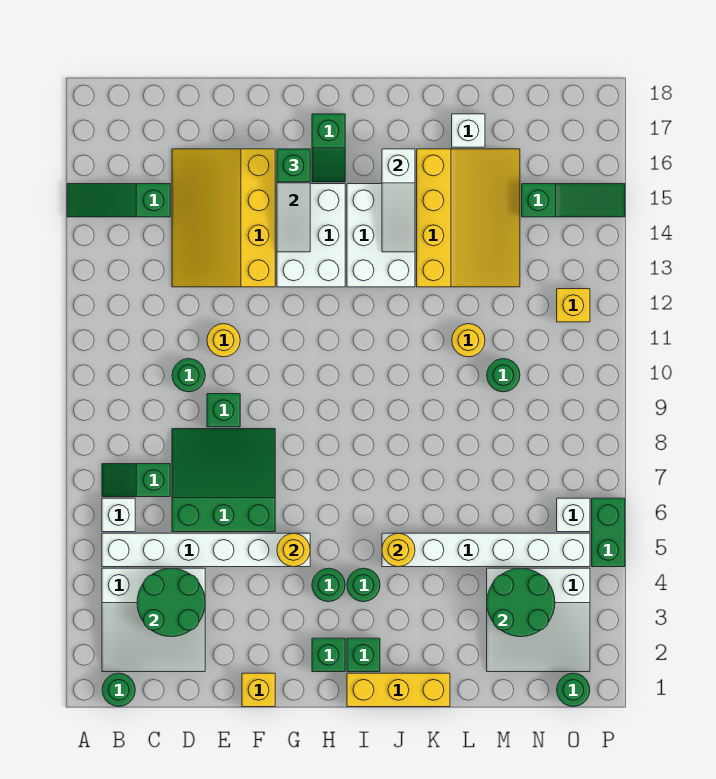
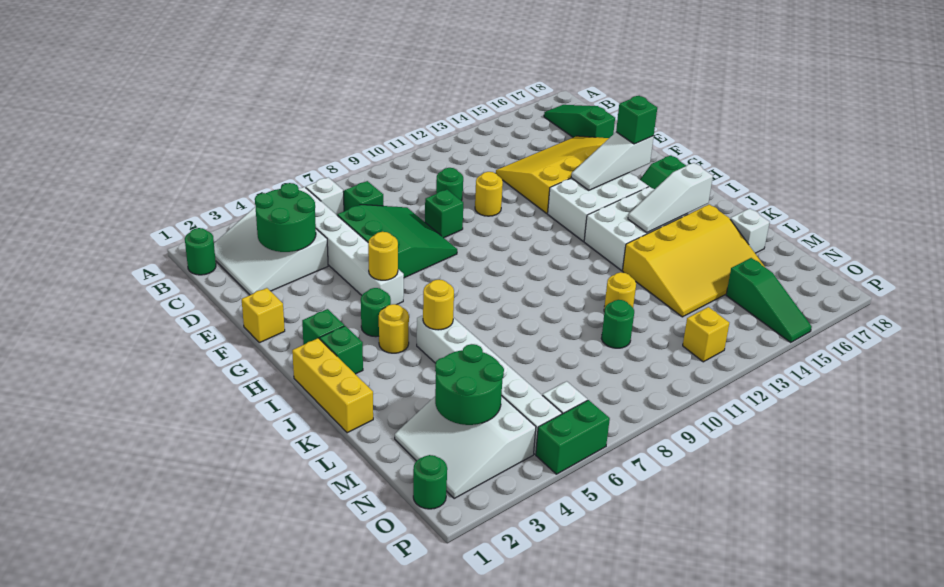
green slope A15:C15 level 1 top C -> green slope B17:D17 level 1 top D
green round brick I4 level 1 -> yellow round brick I4 level 1

